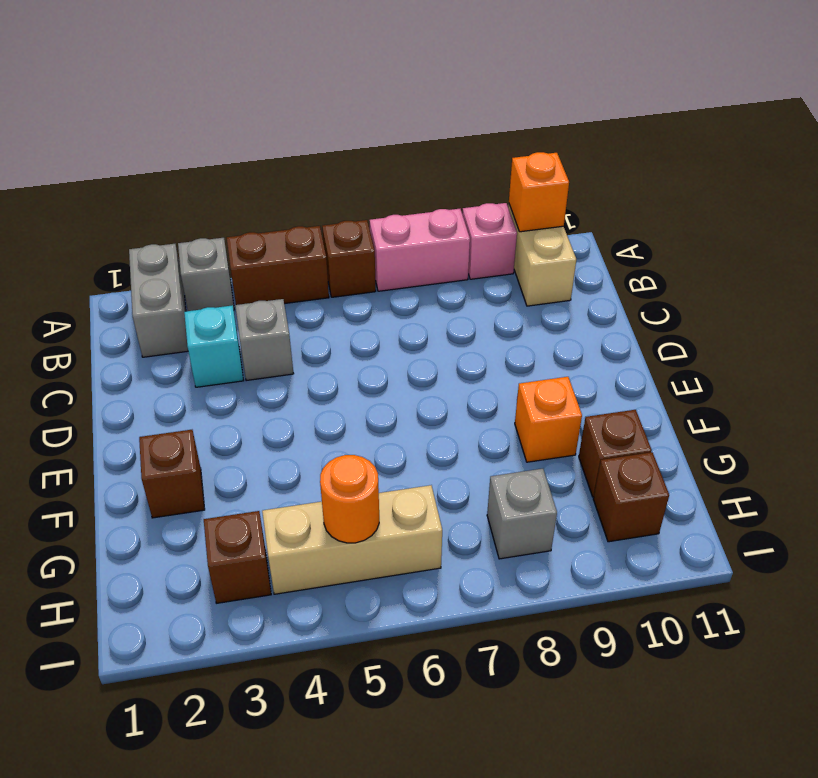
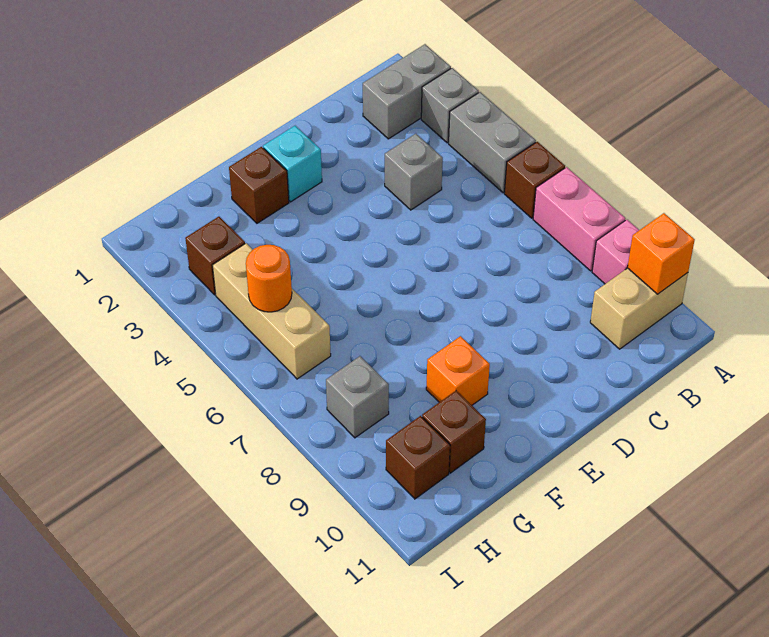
brown brick A4:A5 level 1 -> grey brick A4:A5 level 1
cyan brick C3 level 1 -> cyan brick E2 level 1

